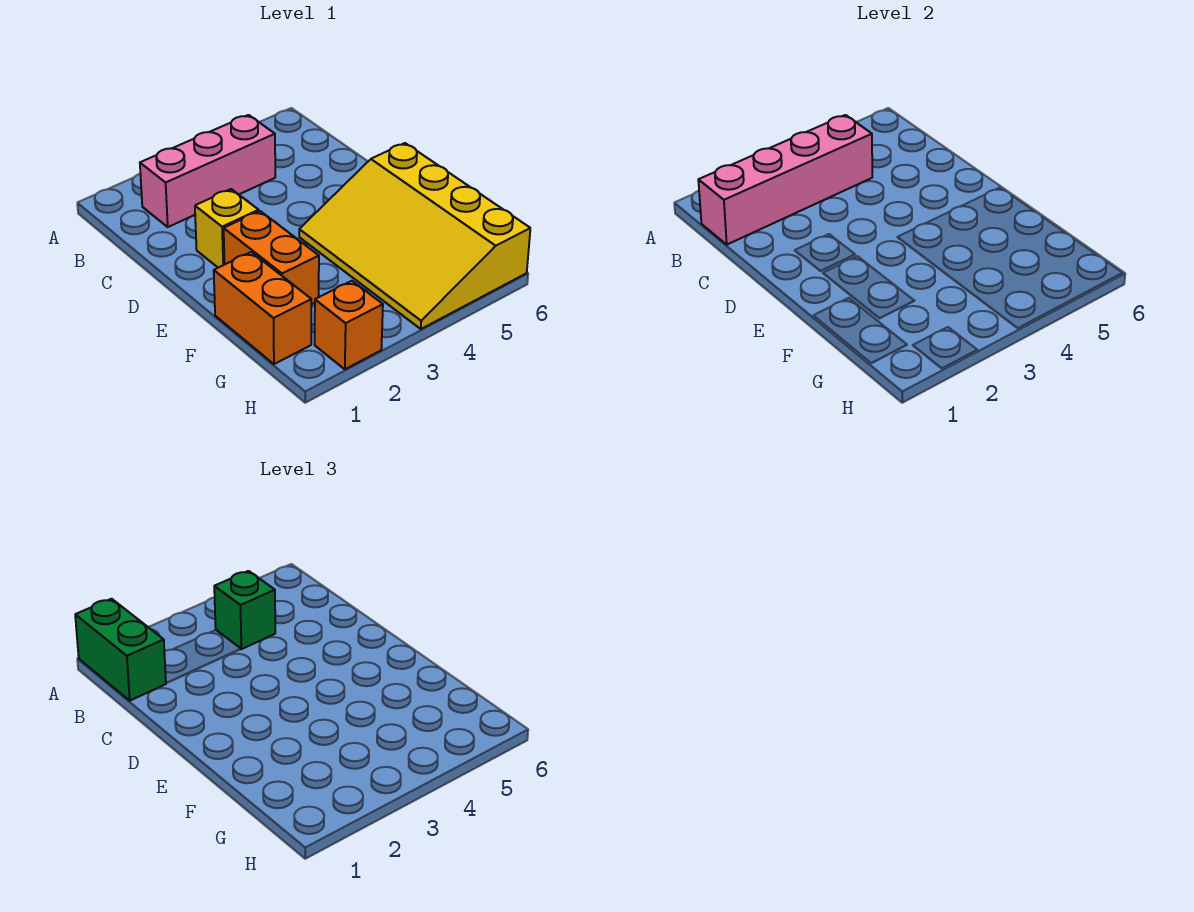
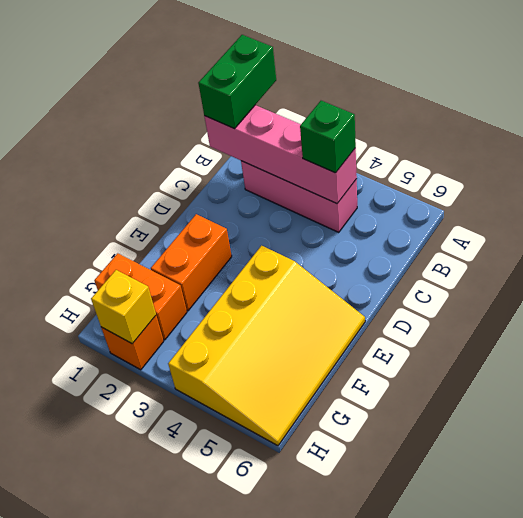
yellow brick D2 level 1 -> yellow brick H2 level 2
yellow slope E4:H6 level 1 top 6 -> yellow slope E4:H6 level 1 top 4
orange brick F1:G1 level 1 -> orange brick G1:G2 level 1

